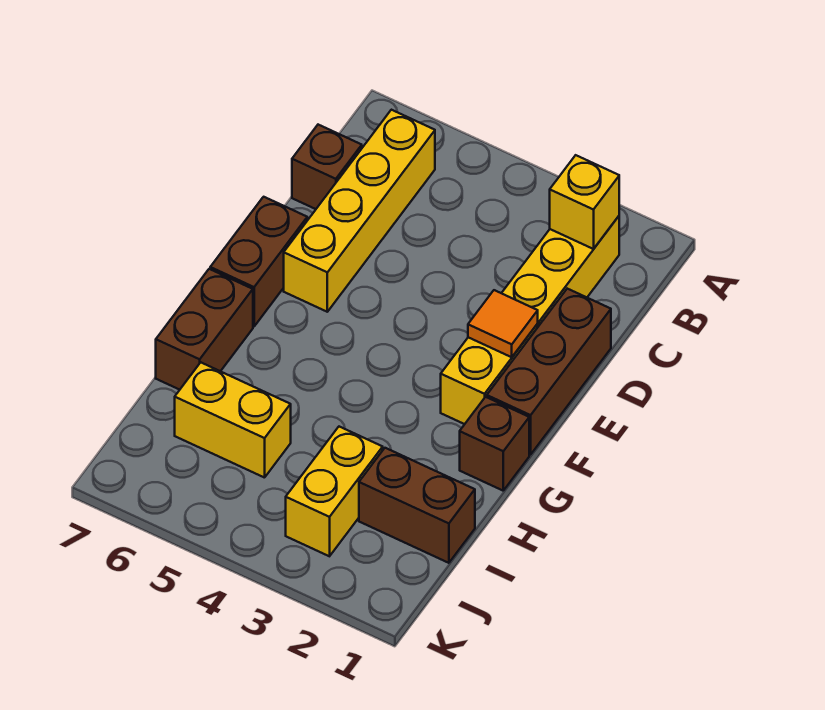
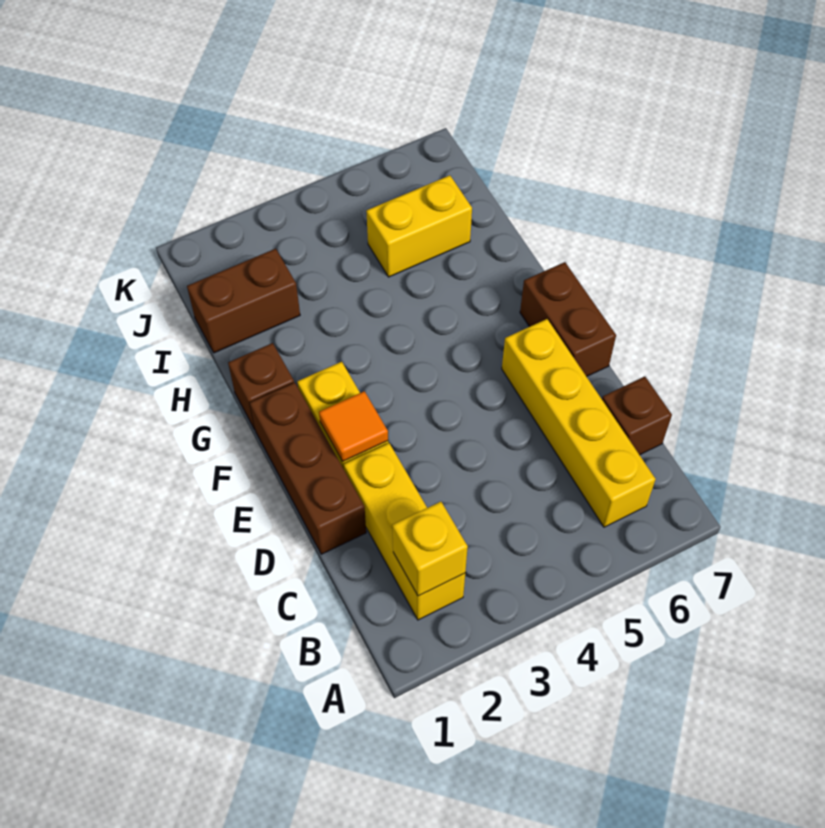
brown brick G7:H7 level 1 -> none
yellow brick I3:J3 level 1 -> none

